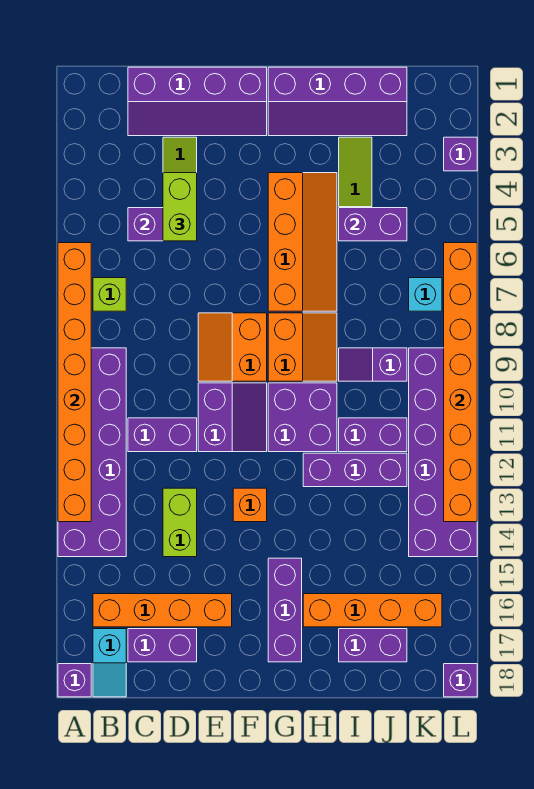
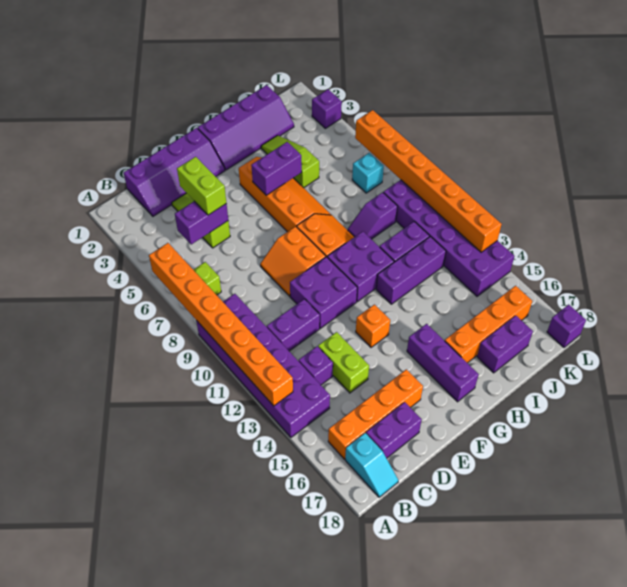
purple brick A18 level 1 -> purple brick C13 level 1
purple slope E10:F11 level 1 top E -> purple brick E10:F11 level 1
purple brick I5:J5 level 2 -> purple brick G5:H5 level 2

